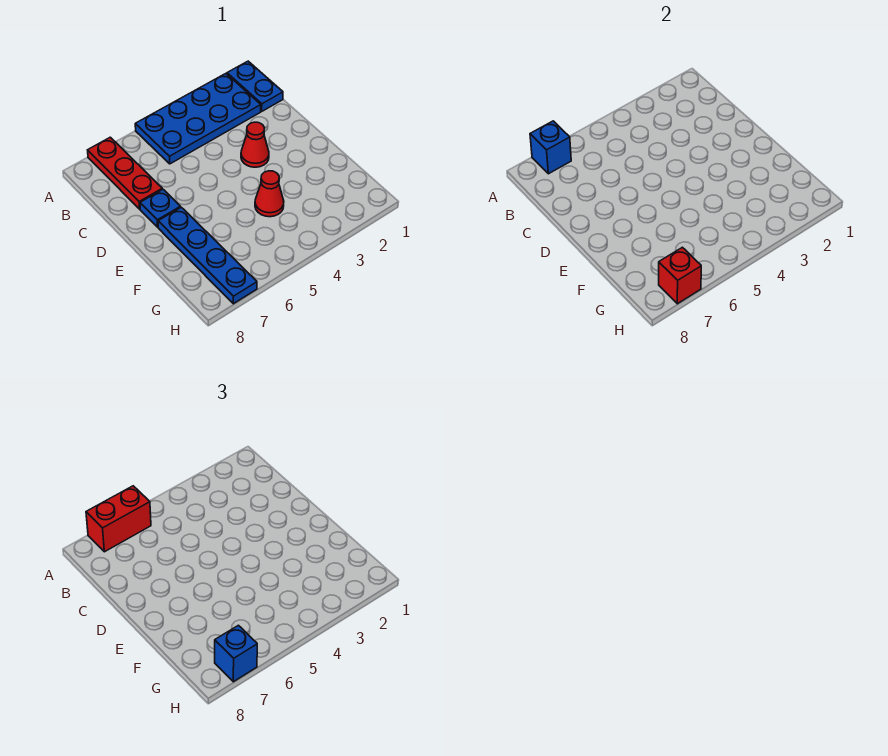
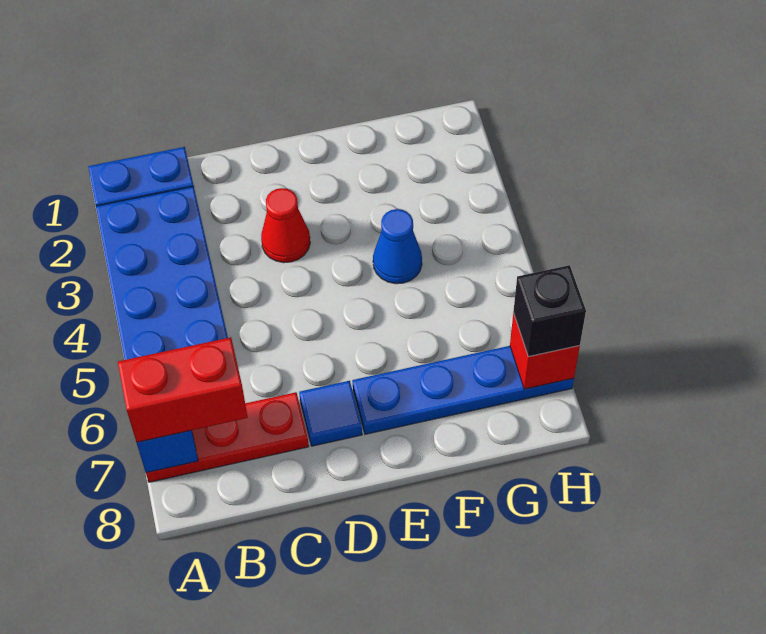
red brick A6:A7 level 3 -> red brick A7:B7 level 3
blue plate D7 level 1 -> blue tile D7 level 1
red cone F4 level 1 -> blue cone F4 level 1
blue brick H7 level 3 -> black brick H7 level 3

